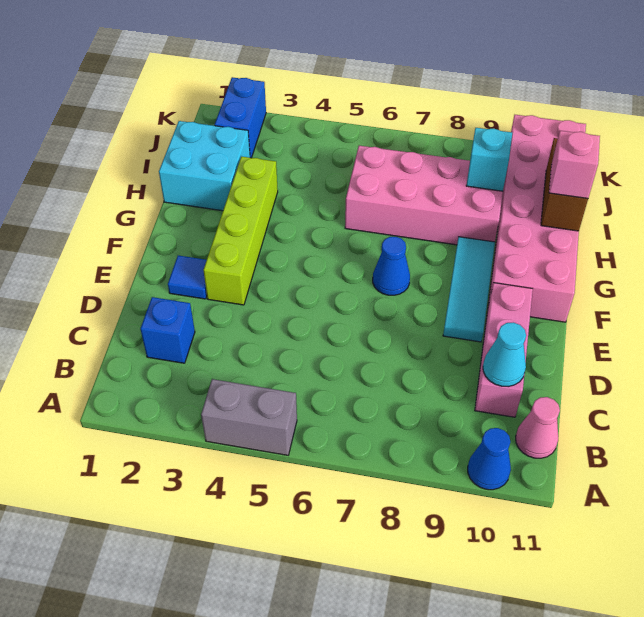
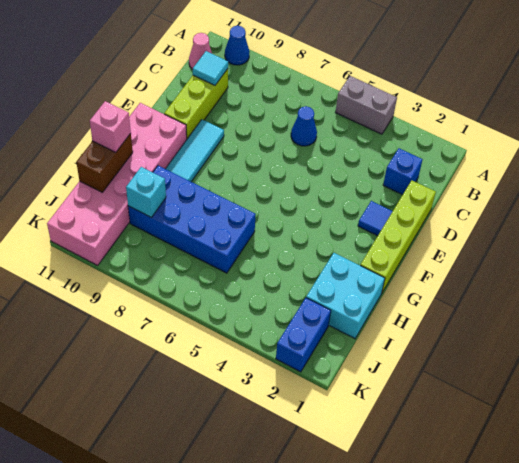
pink brick C10:E10 level 1 -> lime brick C10:E10 level 1
cyan cone C10 level 2 -> cyan tile C10 level 2
lime brick E3:H3 level 1 -> lime brick D1:G1 level 1
blue cone F7 level 1 -> blue cone C6 level 1
pink brick H6:I9 level 1 -> blue brick H6:I9 level 1

